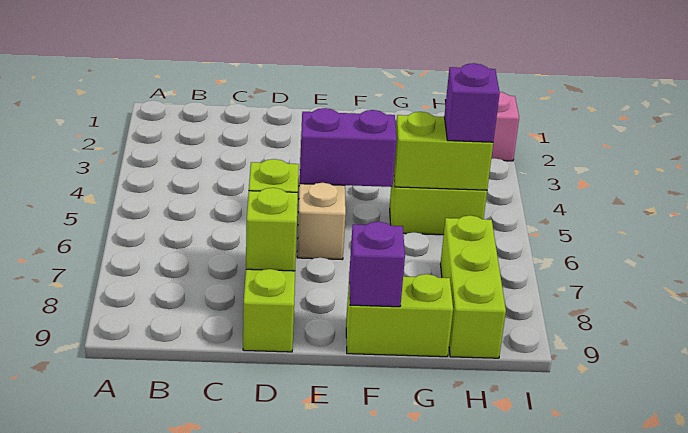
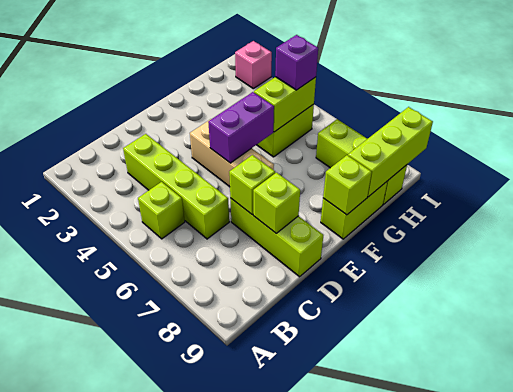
none -> lime brick B5 level 1
none -> lime brick C3:C6 level 1
purple brick F9 level 2 -> lime brick F9 level 2
none -> lime brick G9:I9 level 2

